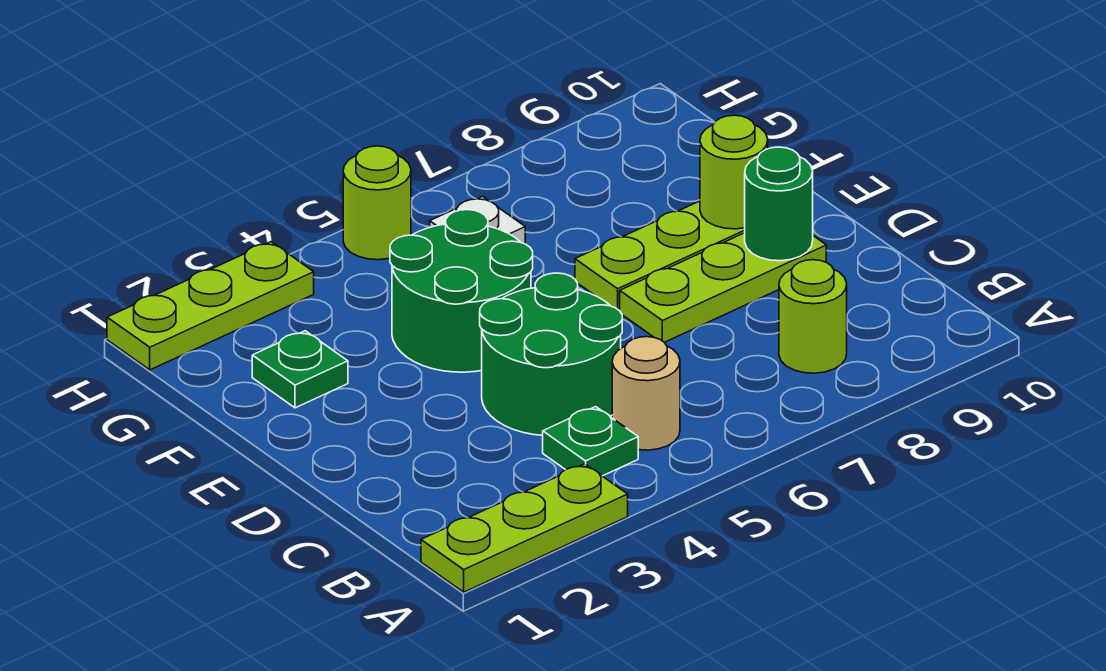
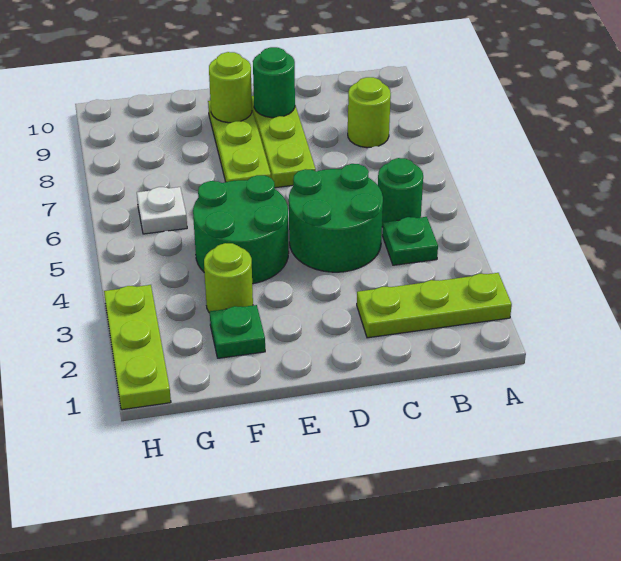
lime plate A1:A3 level 1 -> lime plate A2:C2 level 1
tan round brick B5 level 1 -> green round brick B5 level 1
lime round brick H5 level 1 -> lime round brick F3 level 1

